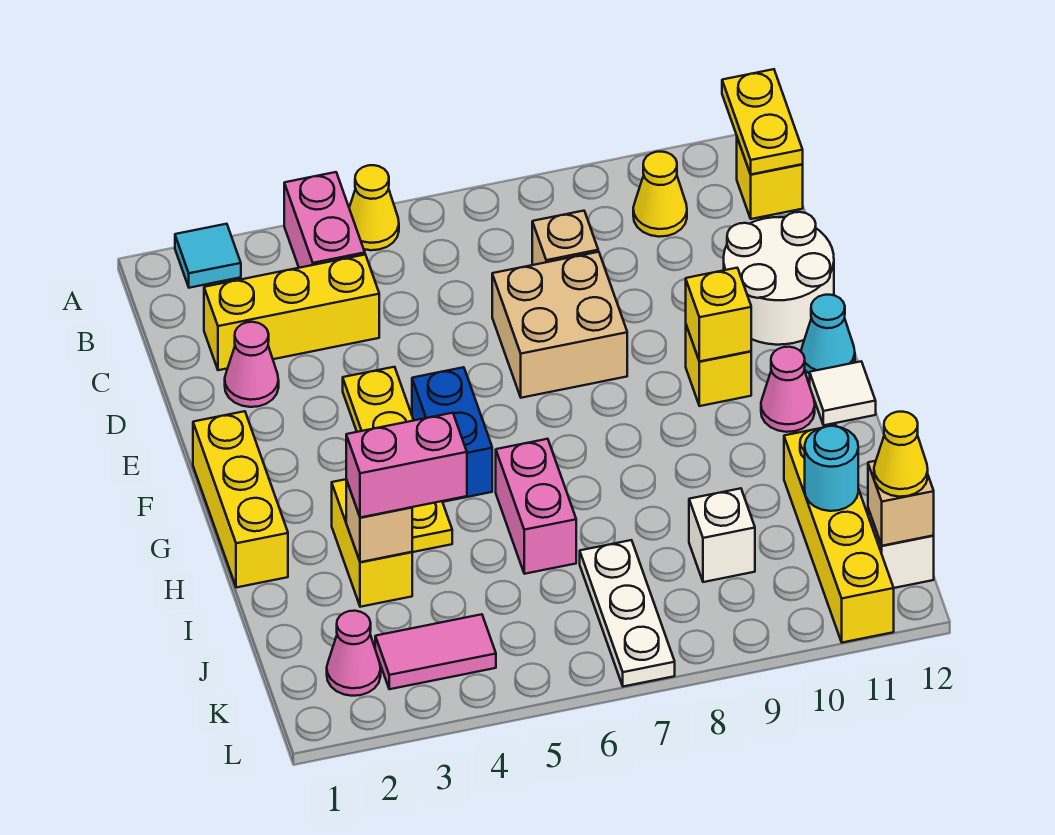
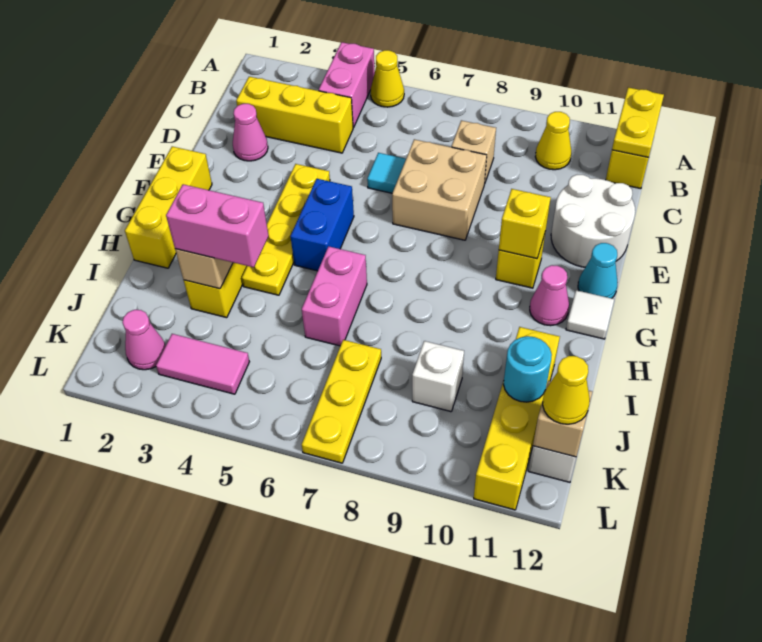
cyan tile A2 level 1 -> cyan tile D6 level 1
white plate J7:L7 level 1 -> yellow plate J7:L7 level 1

